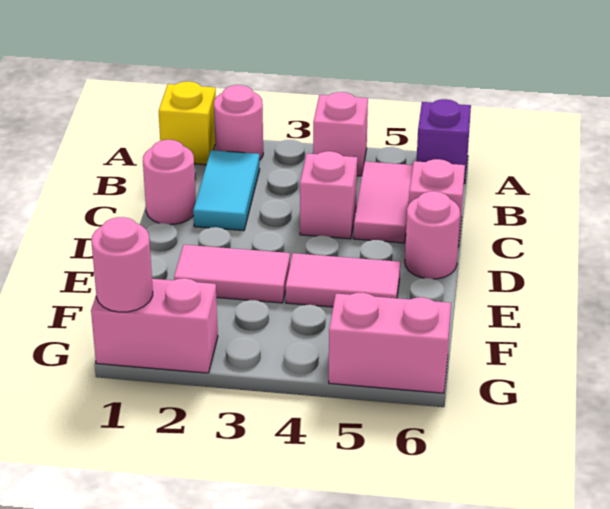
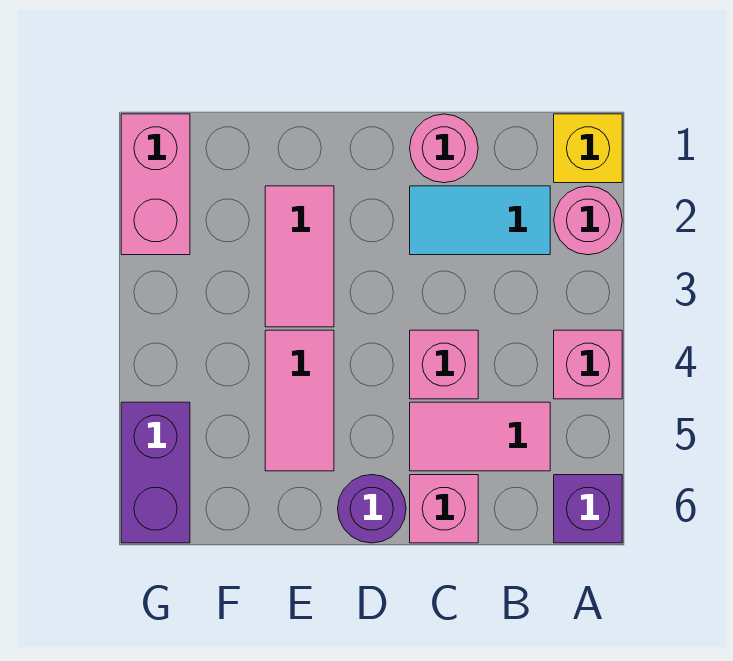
pink round brick D6 level 1 -> purple round brick D6 level 1
pink round brick G1 level 2 -> none
pink brick G5:G6 level 1 -> purple brick G5:G6 level 1

